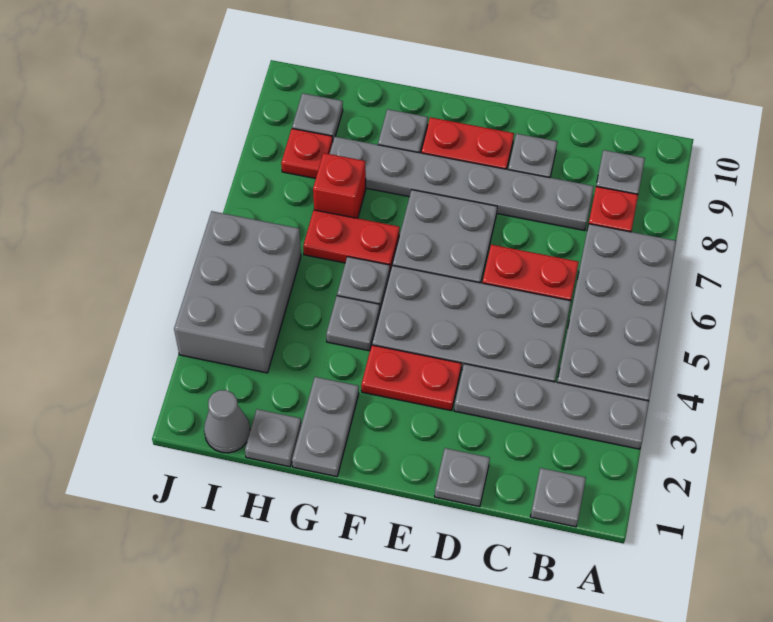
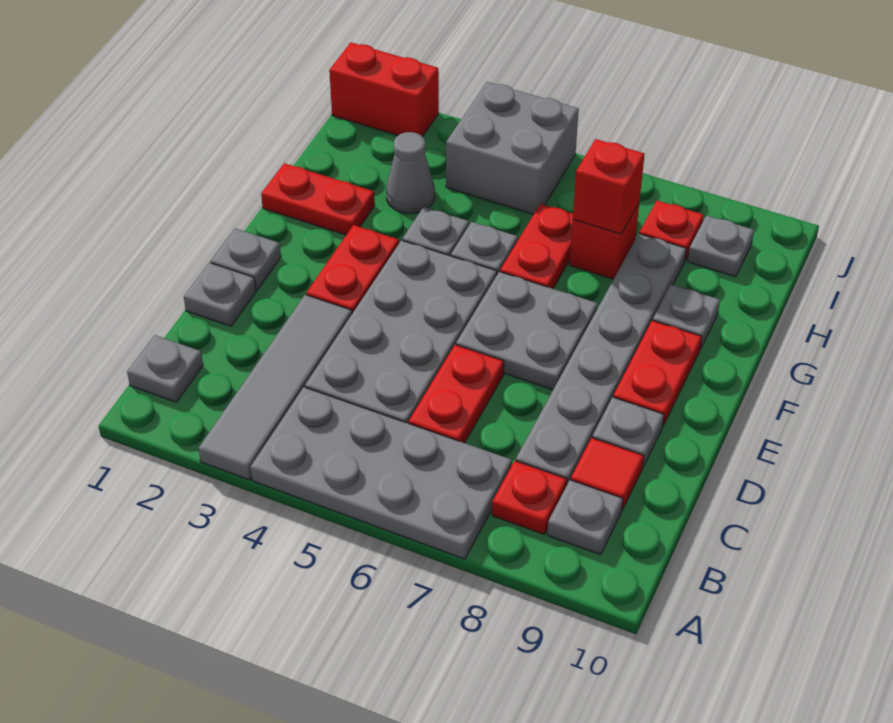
grey plate A3:D3 level 1 -> grey tile A3:D3 level 1
none -> red tile C9 level 1
grey plate G1:G2 level 1 -> red plate G1:G2 level 1
grey plate H1 level 1 -> grey plate E1 level 1
none -> red brick H7 level 2
grey cone I1 level 1 -> grey cone H3 level 1
grey brick I3:J5 level 1 -> grey brick I4:J5 level 1
none -> red brick J1:J2 level 1

